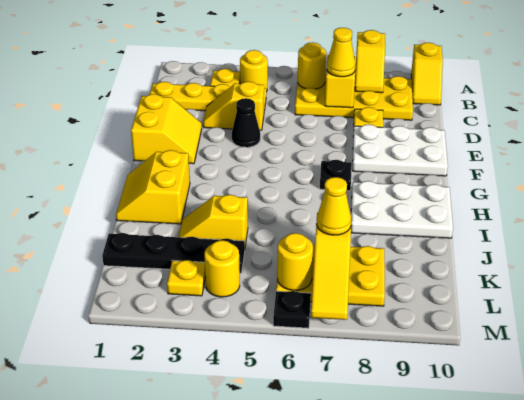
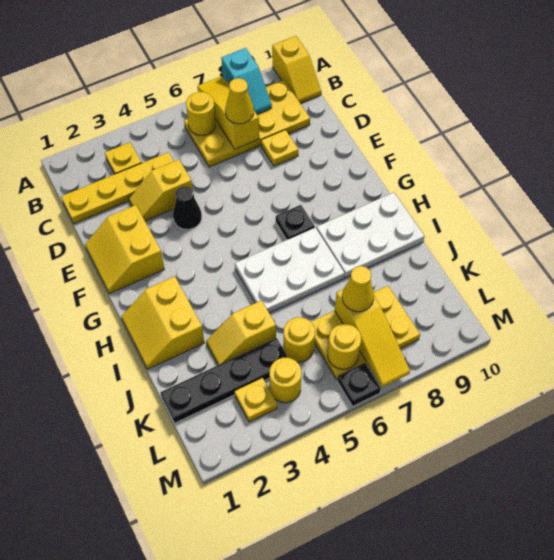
yellow slope A8:B8 level 2 top A -> cyan slope A8:B8 level 2 top A
yellow round brick B4 level 1 -> yellow round brick K5 level 1
yellow slope E1:F2 level 1 top 1 -> yellow slope E1:F2 level 1 top 2
white plate E8:F10 level 1 -> white plate H5:I7 level 1

